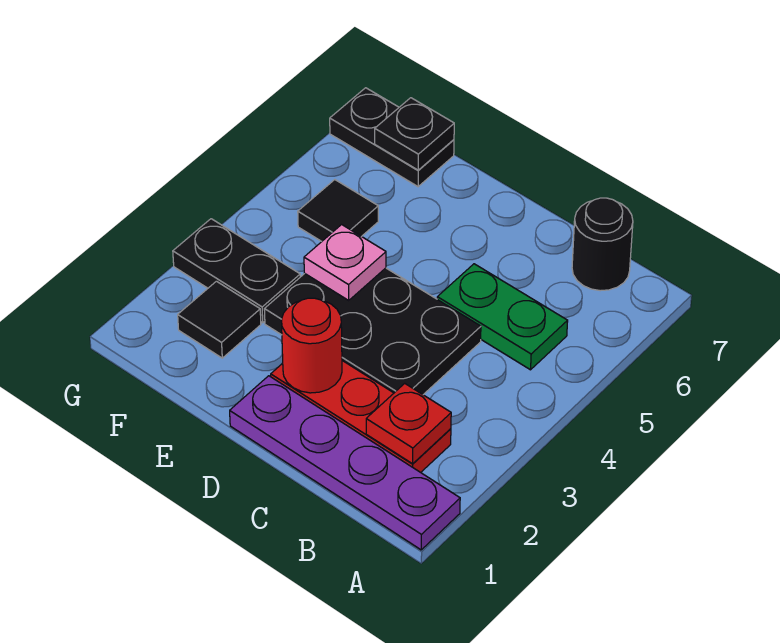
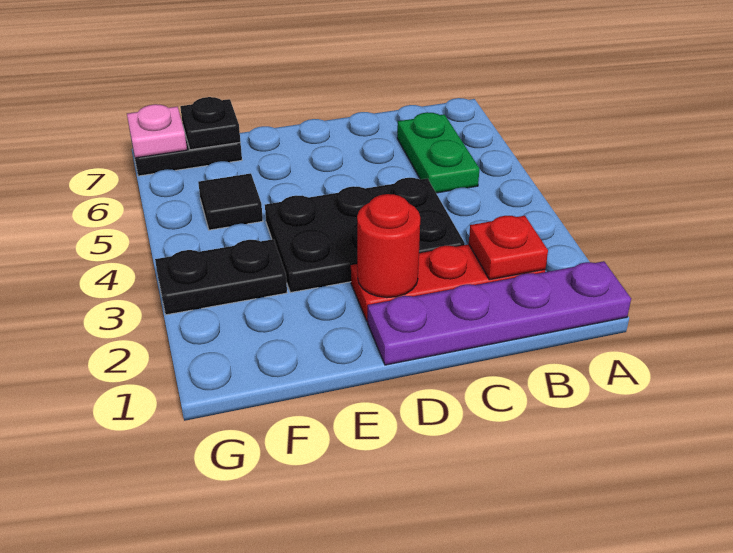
green plate B5:C5 level 1 -> green plate B5:B6 level 1
black round brick B7 level 1 -> none
pink plate E4 level 2 -> pink plate G7 level 2
black tile F2 level 1 -> none

